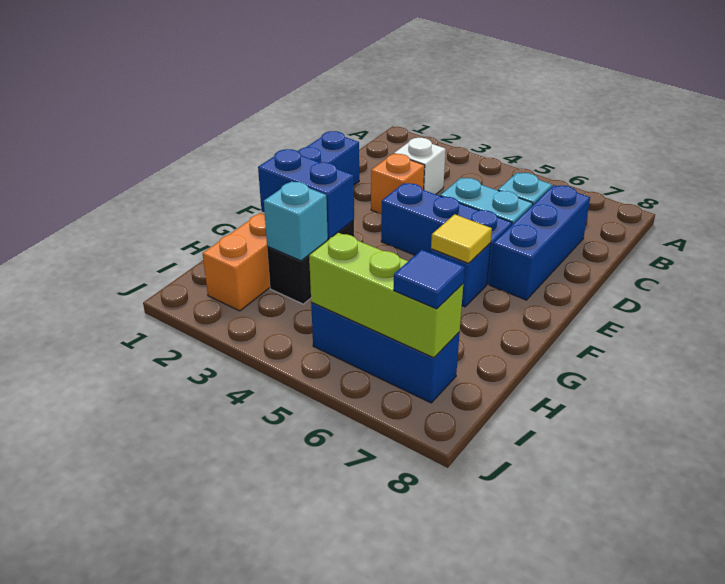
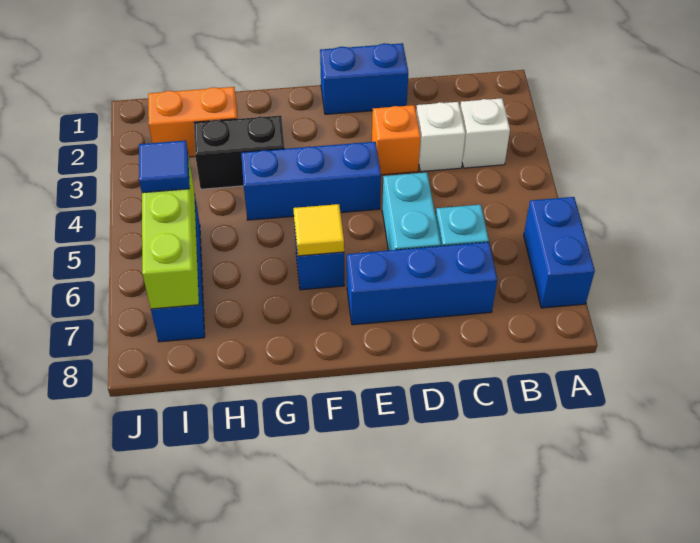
none -> white brick B3 level 1
blue brick E4:E6 level 1 -> blue brick E4:G4 level 1
blue brick G2:G3 level 2 -> blue brick A6:A7 level 1
cyan brick H3 level 2 -> none
blue tile I7 level 3 -> blue tile I5 level 3

